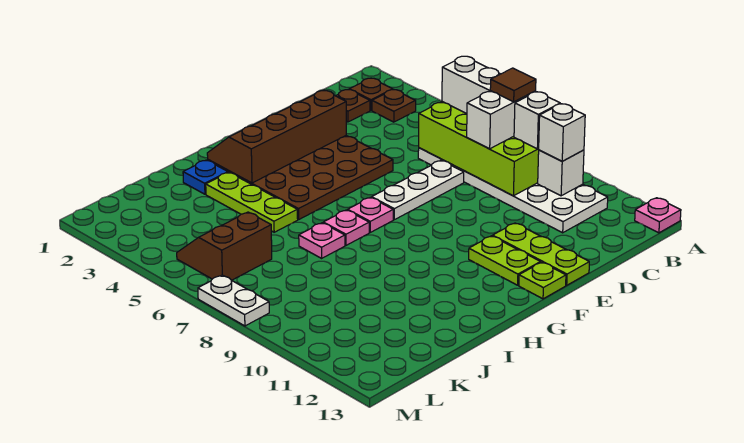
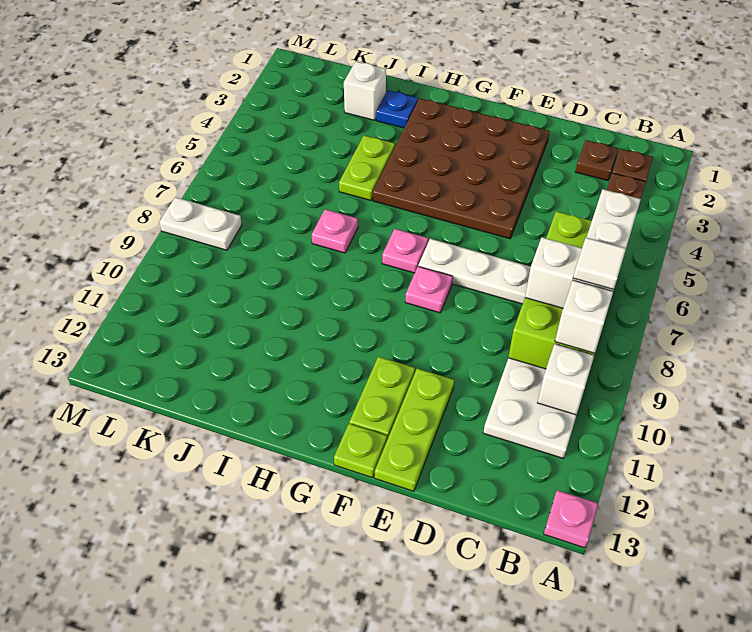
brown tile B8 level 4 -> white tile B8 level 4
white brick B10 level 3 -> white brick J2 level 1
brown slope E2:H3 level 2 top 3 -> none
pink plate H7 level 1 -> pink plate F8 level 1
lime plate I3:I5 level 1 -> lime plate I4:I5 level 1
brown slope K5:L6 level 1 top 6 -> none
white plate M7:M8 level 1 -> white plate L8:M8 level 1

